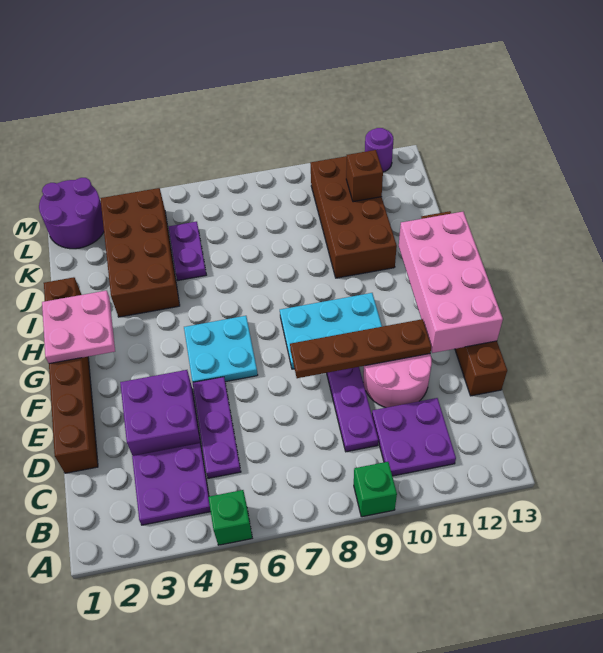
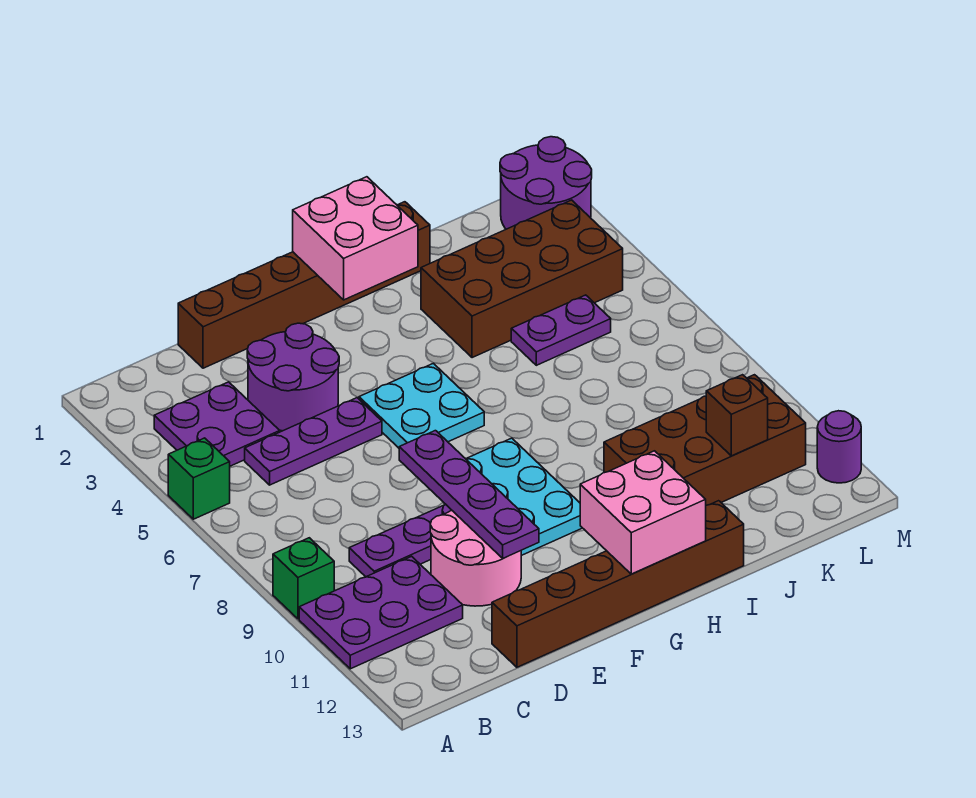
purple plate B10:C11 level 1 -> purple plate A10:C11 level 1
purple brick D3:E4 level 1 -> purple round brick D3:E4 level 1
brown plate E8:E11 level 2 -> purple plate E8:E11 level 2
pink brick E12:H13 level 2 -> pink brick G12:H13 level 2
pink plate G1:H2 level 2 -> pink brick G1:H2 level 2

